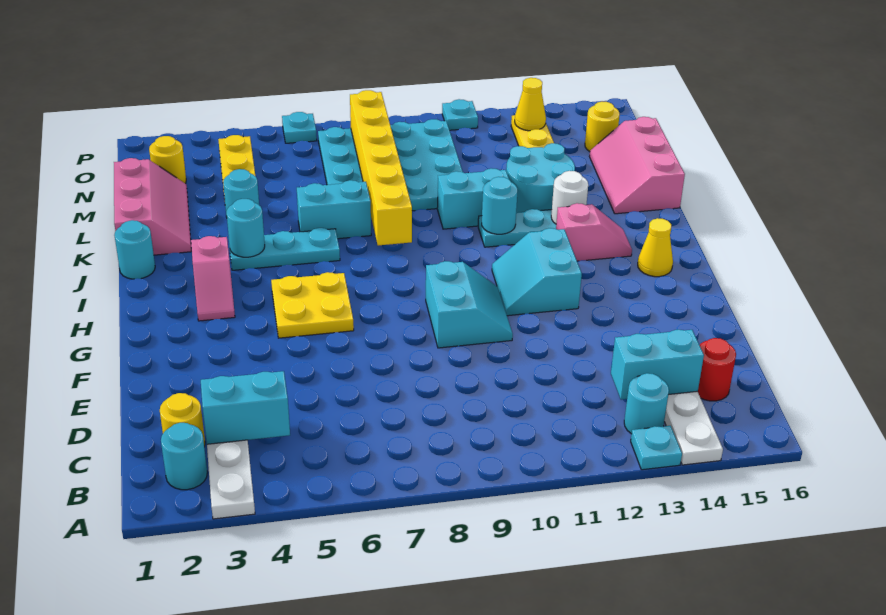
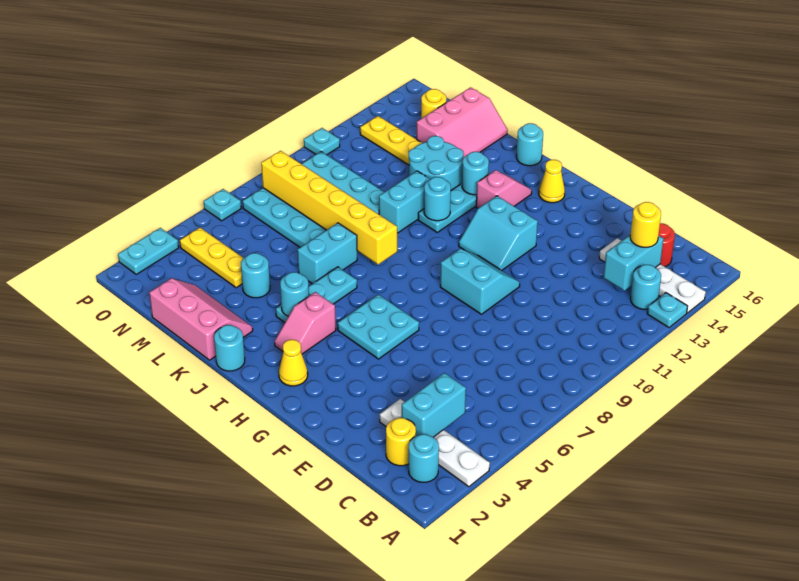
yellow plate G5:H6 level 1 -> cyan plate G5:H6 level 1
pink slope H3:I3 level 1 top I -> pink slope I3:I4 level 1 top 4
white round brick J13 level 2 -> cyan round brick J13 level 2
none -> cyan round brick J16 level 1
pink slope K15:M16 level 1 top 16 -> pink slope L14:M16 level 1 top M
yellow round brick N2 level 1 -> yellow round brick C14 level 3
yellow cone O13 level 2 -> yellow cone H2 level 1
none -> cyan plate P2:P3 level 1

